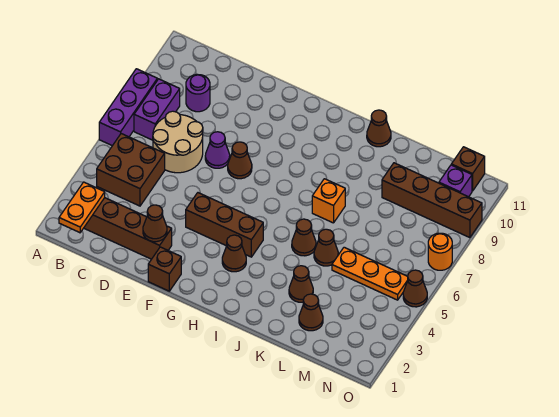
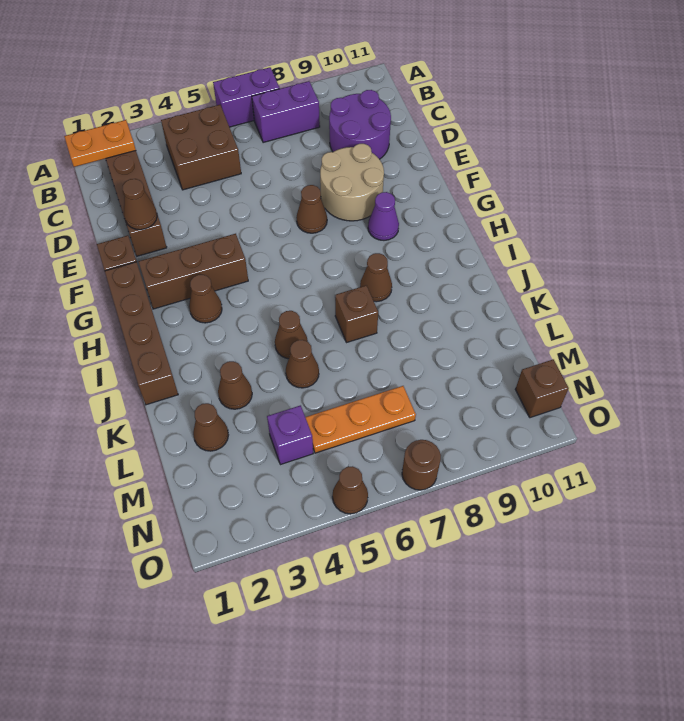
purple brick A6:A8 level 1 -> purple brick A6:A7 level 1
tan round brick C6:D7 level 1 -> tan round brick E8:F9 level 1
purple round brick C9 level 1 -> purple round brick C9:D10 level 1
purple cone E7 level 1 -> purple cone G9 level 1
brown brick F4:H4 level 1 -> brown brick G2:G4 level 1
orange brick J7 level 1 -> brown brick J7 level 1
brown cone J11 level 1 -> brown cone I8 level 1
orange plate L5:N5 level 1 -> orange plate M5:M7 level 1
brown brick L9:O9 level 1 -> brown brick G1:J1 level 1
purple brick N10 level 1 -> purple brick M4 level 1
orange round brick O7 level 1 -> brown round brick O7 level 1

